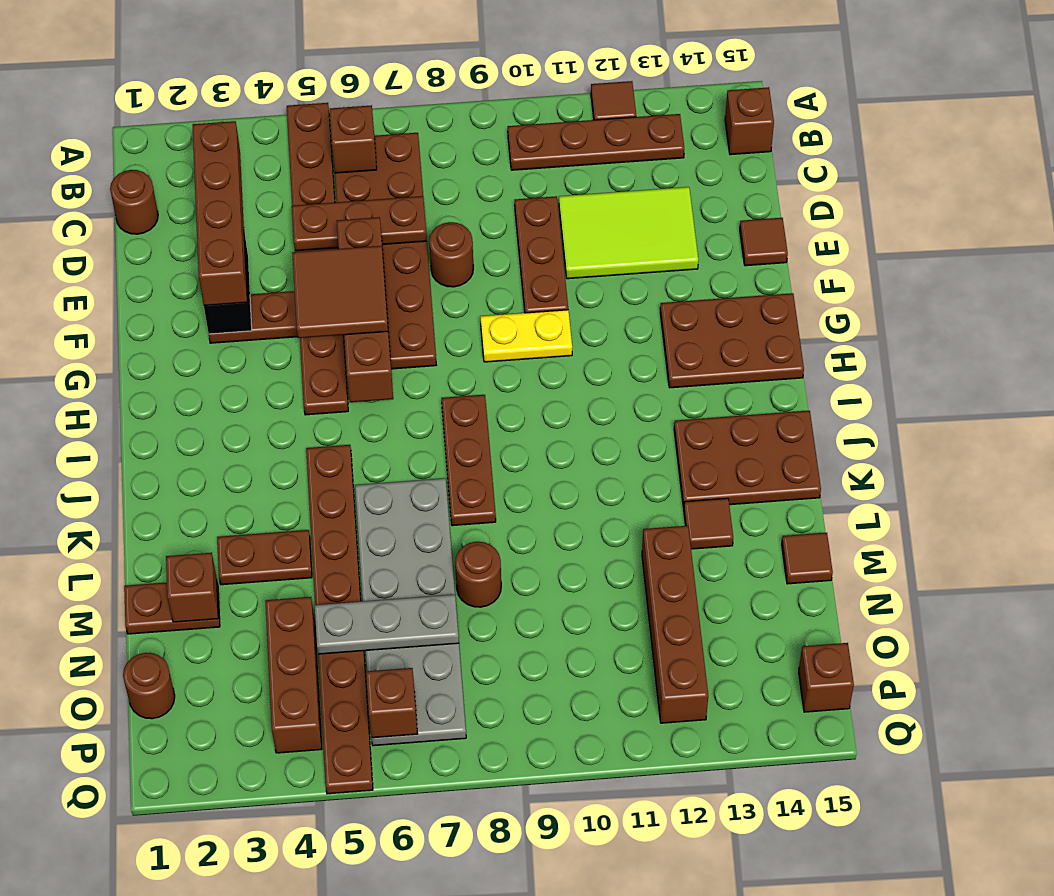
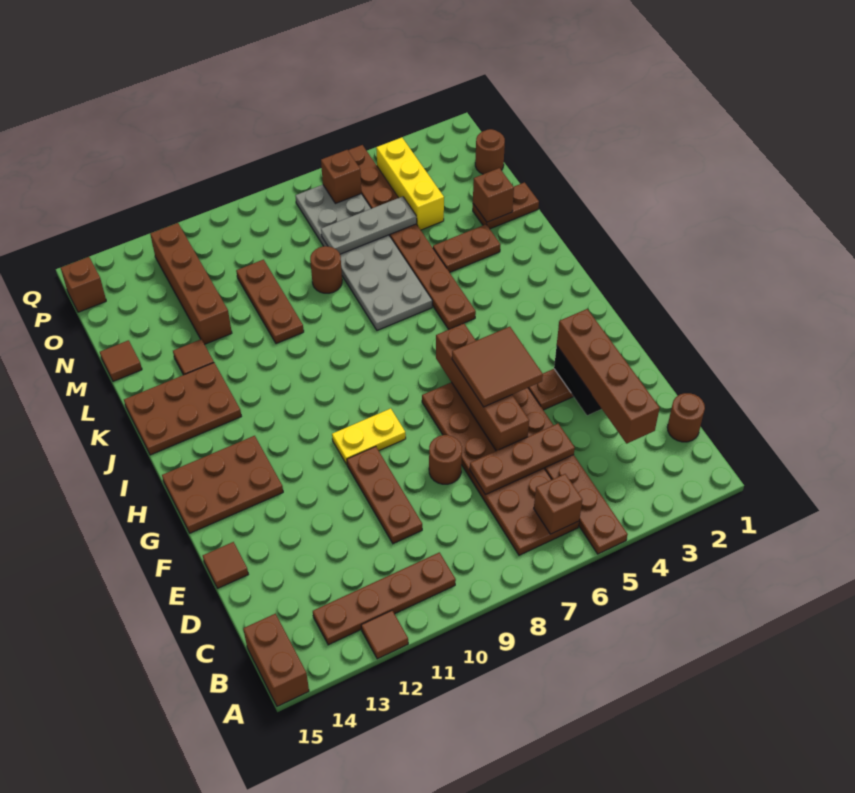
brown brick B15 level 1 -> brown brick A15:B15 level 1
lime tile D11:E13 level 1 -> none
brown plate I8:K8 level 1 -> brown plate L10:N10 level 1
brown brick N4:P4 level 1 -> yellow brick N4:P4 level 1

